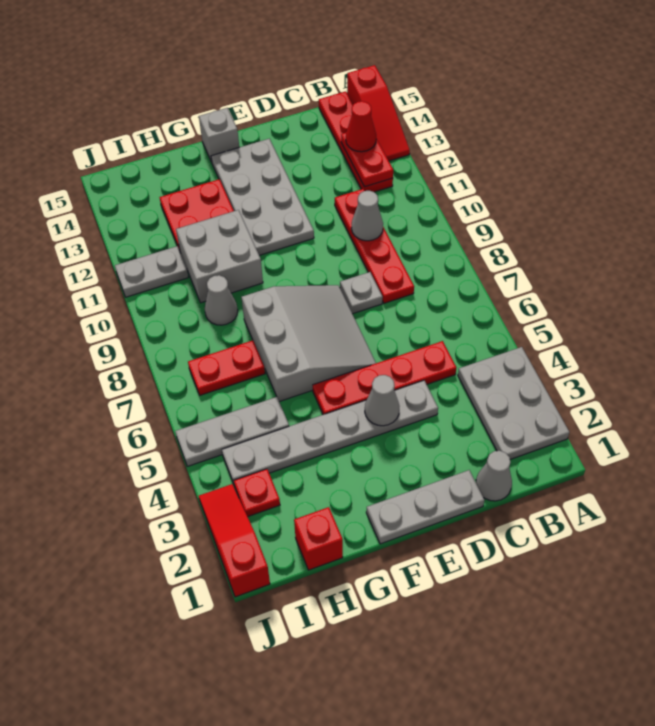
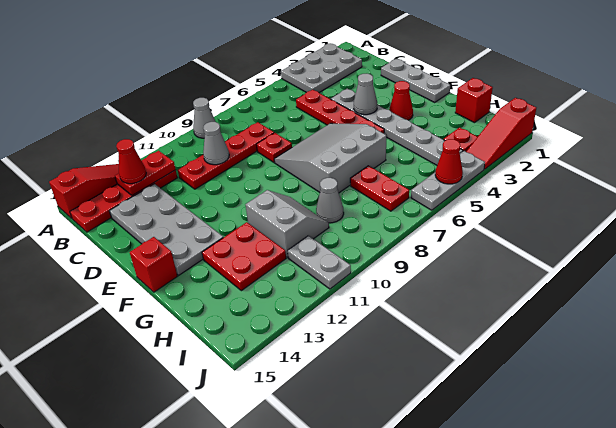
grey cone C1 level 1 -> grey cone A9 level 1
grey plate D8 level 1 -> red plate D8 level 1
grey plate E11:F14 level 1 -> grey plate C13:F14 level 1
none -> red cone F3 level 1
grey brick F15 level 1 -> red brick F15 level 1
grey brick G10:H11 level 1 -> grey slope G10:H11 level 1 top 11
grey plate H5:J5 level 1 -> grey plate J4:J6 level 1
none -> red cone J5 level 2

